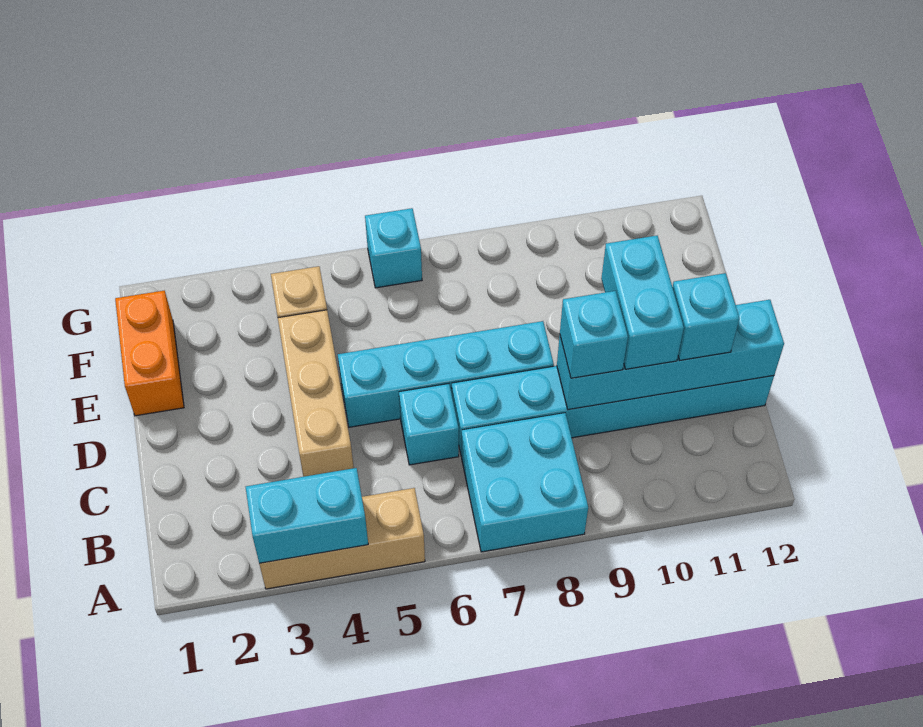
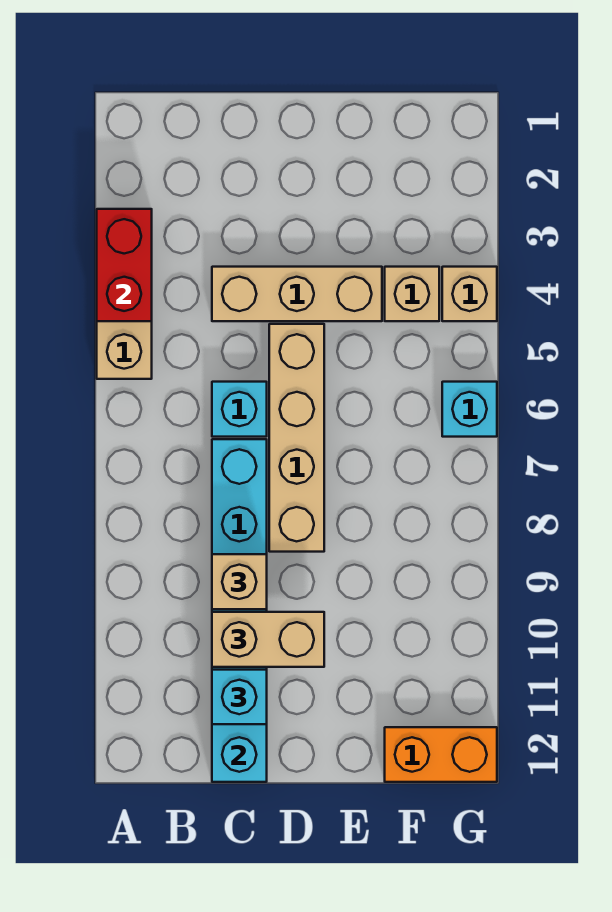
cyan brick A3:A4 level 2 -> red brick A3:A4 level 2
cyan brick A7:B8 level 1 -> none
cyan brick C9 level 3 -> tan brick C9 level 3
cyan brick C10:D10 level 3 -> tan brick C10:D10 level 3
cyan brick D5:D8 level 1 -> tan brick D5:D8 level 1
orange brick E1:F1 level 1 -> orange brick F12:G12 level 1
none -> tan brick G4 level 1

